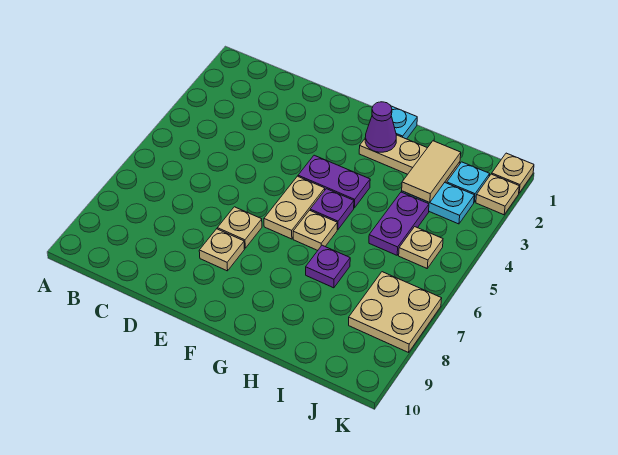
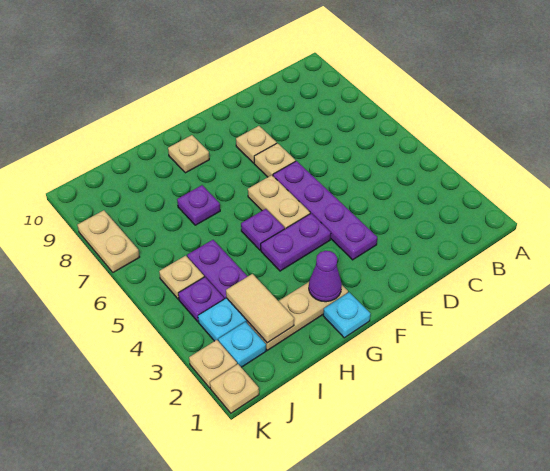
none -> purple plate E3:E6 level 1
tan plate G6 level 1 -> tan plate G9 level 1
none -> purple plate J4 level 1
tan plate J7:K8 level 1 -> tan plate K7:K8 level 1

